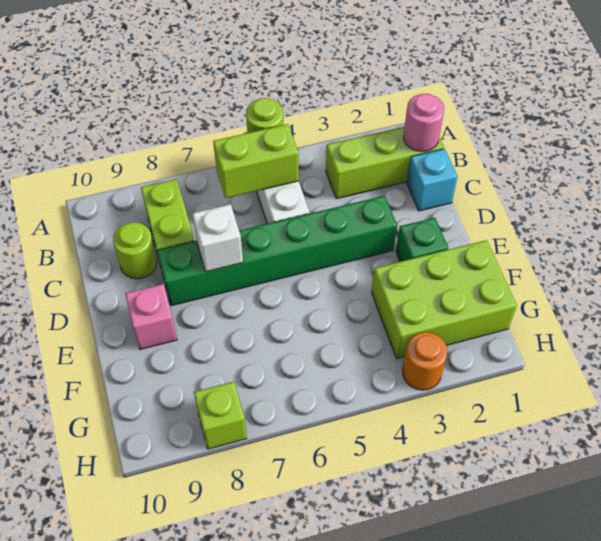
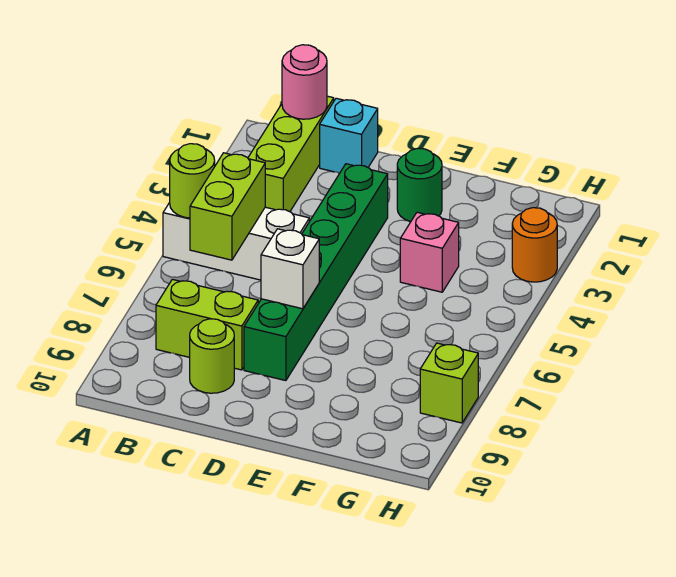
green brick E2 level 1 -> green round brick E2 level 1
pink brick E9 level 1 -> pink brick F4 level 1
lime brick F1:G3 level 1 -> none

